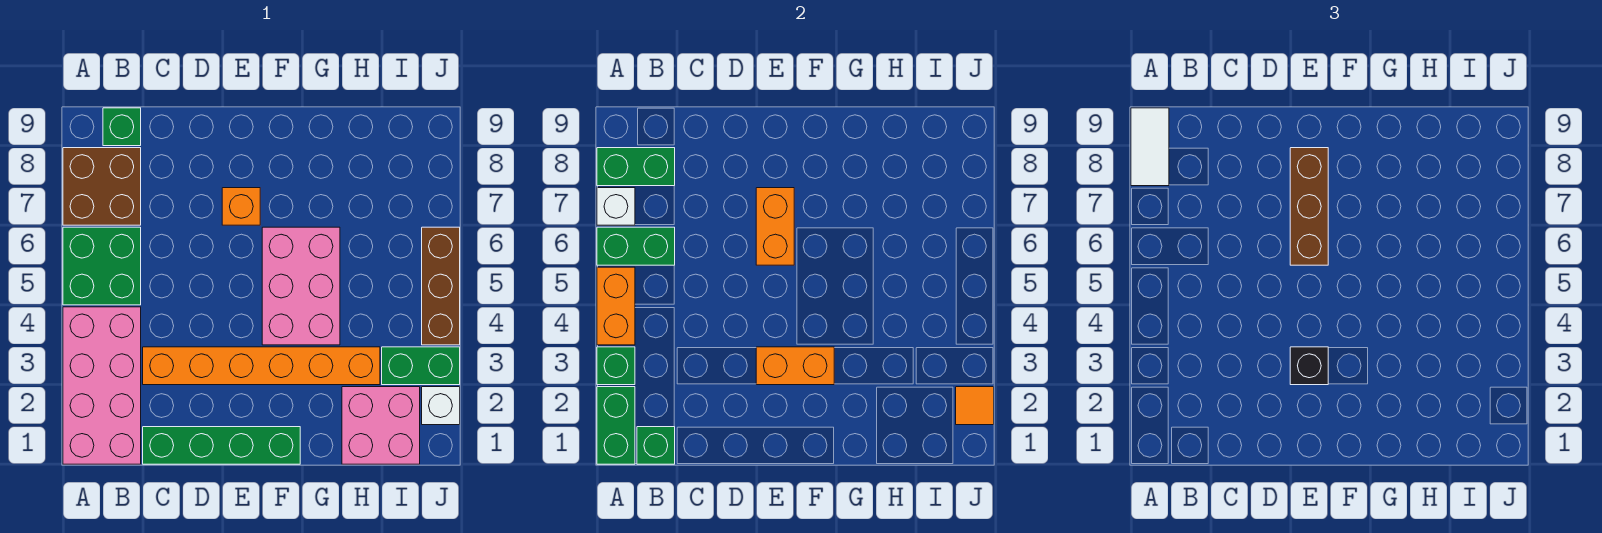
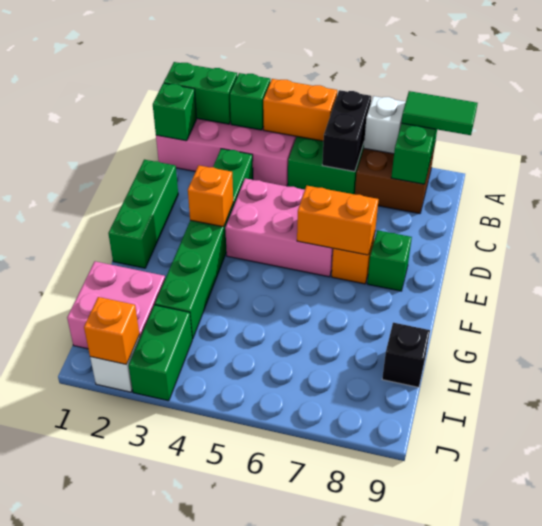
green brick A6:B6 level 2 -> black brick A6:B6 level 2
white tile A8:A9 level 3 -> green tile A8:A9 level 3
green brick B9 level 1 -> green brick E8 level 1
green brick C1:F1 level 1 -> green brick D1:F1 level 1
orange brick C3:H3 level 1 -> green brick C3:H3 level 1
orange brick E3:F3 level 2 -> orange brick E3 level 2
black brick E3 level 3 -> black brick H9 level 1
brown brick E6:E8 level 3 -> none
pink brick F4:G6 level 1 -> pink brick D4:E6 level 1
orange tile J2 level 2 -> orange brick J2 level 2
brown brick J4:J6 level 1 -> none

